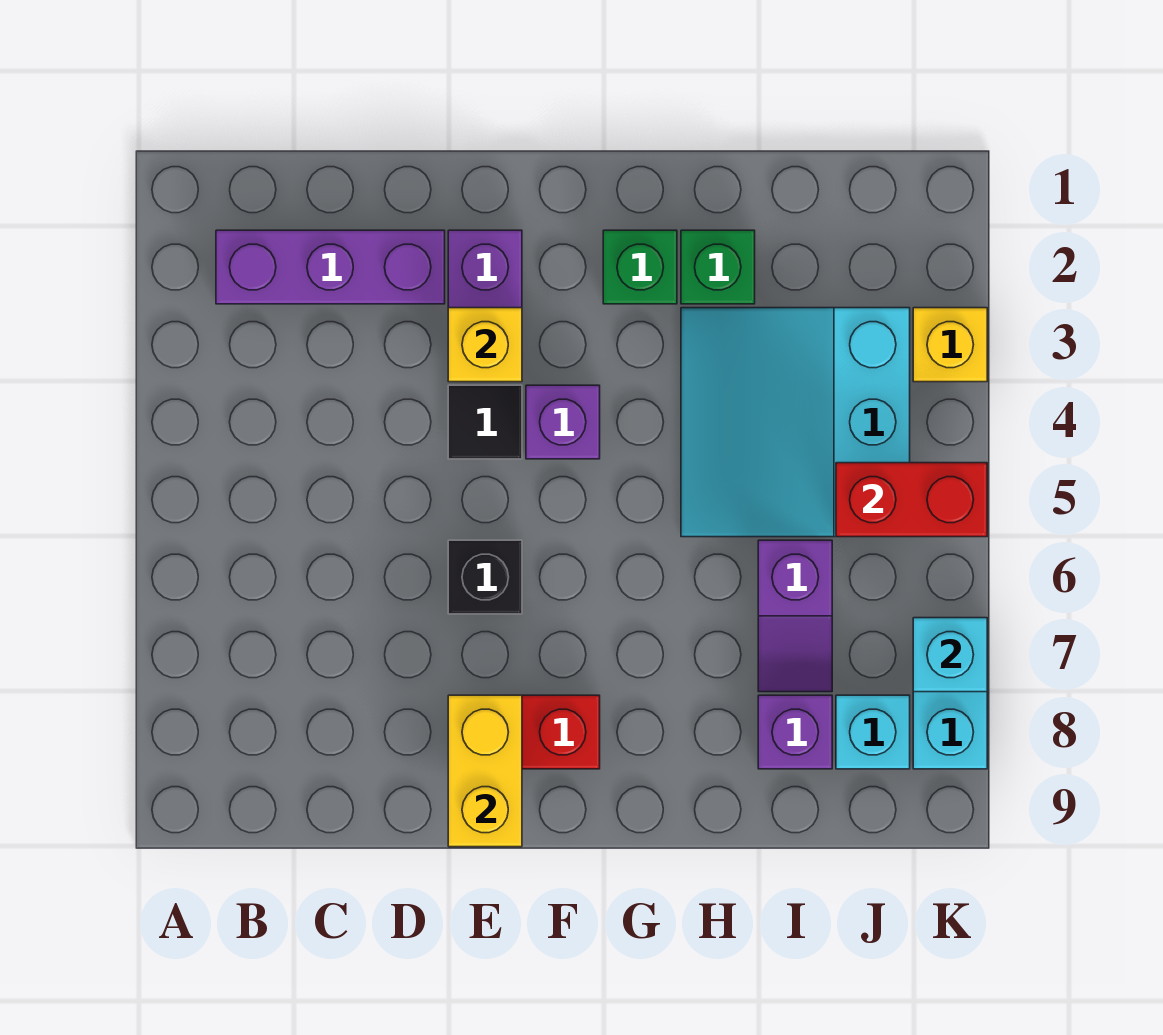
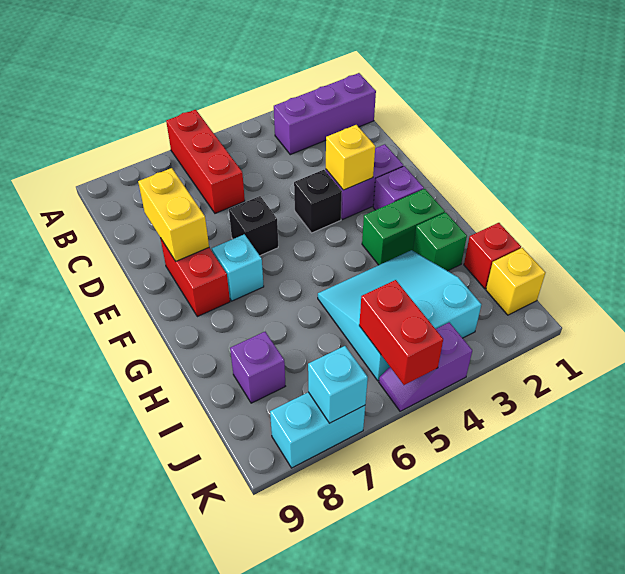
none -> red brick A6:C6 level 1
purple brick B2:D2 level 1 -> purple brick B1:B3 level 1
black tile E4 level 1 -> black brick E4 level 1
yellow brick E8:E9 level 2 -> yellow brick D8:E8 level 2
purple brick F4 level 1 -> purple brick F2 level 1
green brick G2 level 1 -> green brick G2:G3 level 1
none -> red brick I1 level 1
purple slope I6:I7 level 1 top 6 -> purple slope K4:K5 level 1 top 4
cyan brick J8 level 1 -> cyan brick F7 level 1
yellow brick K3 level 1 -> yellow brick J1 level 1

